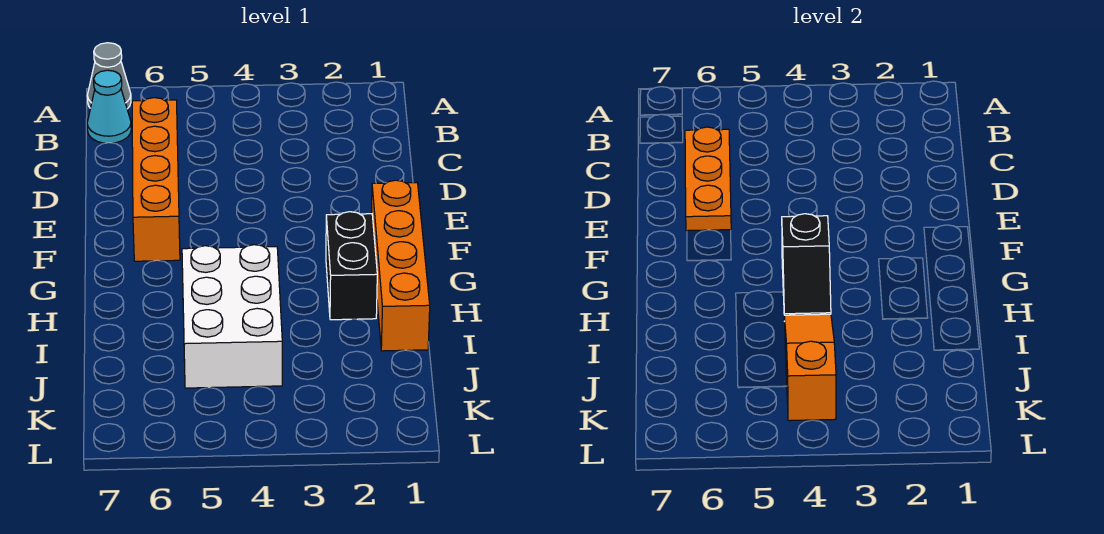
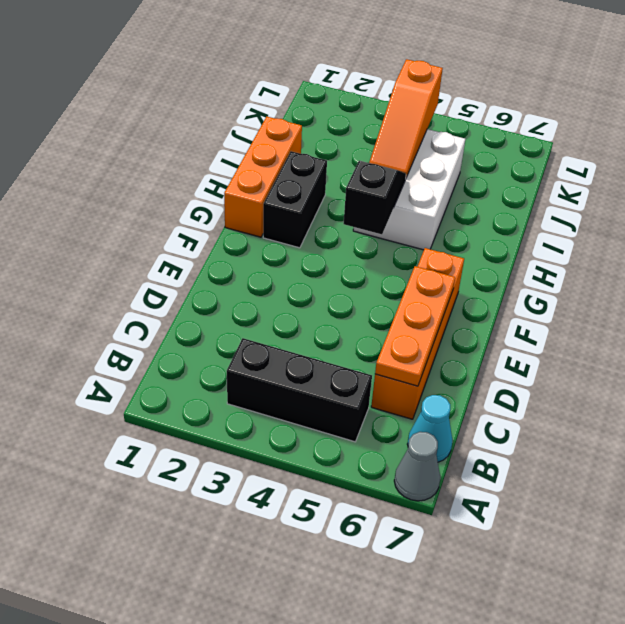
none -> black brick B3:B5 level 1
orange brick F1:I1 level 1 -> orange brick G1:I1 level 1

